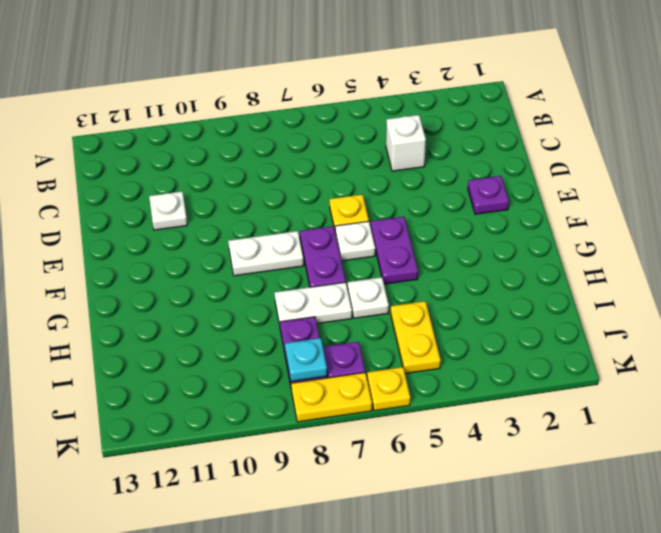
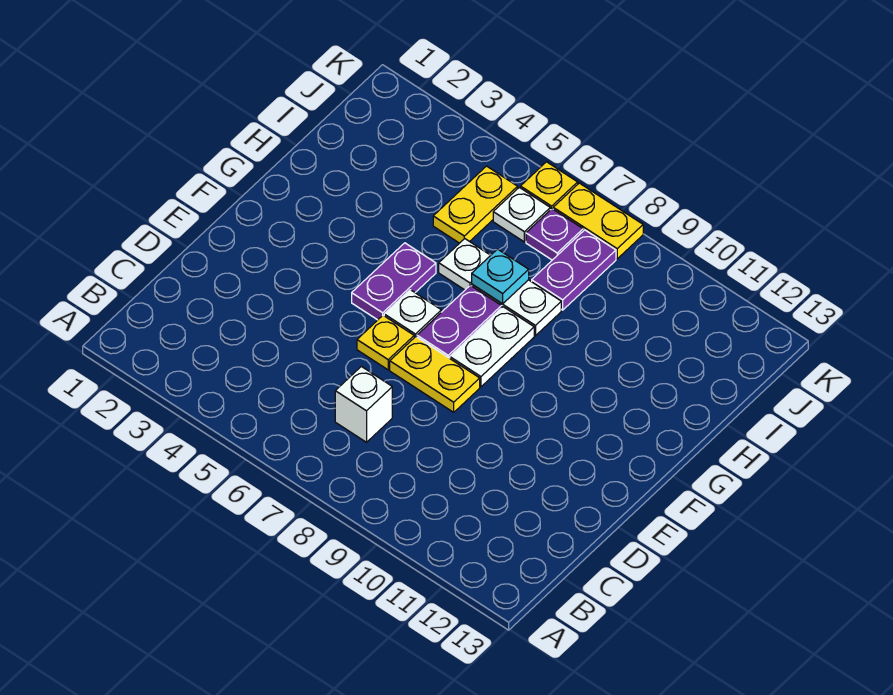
white brick C4 level 1 -> white brick C7 level 1
white plate D11 level 1 -> white plate J6 level 1
purple plate E2 level 1 -> none
none -> yellow plate E7:E8 level 1
white plate F8:F9 level 1 -> white plate F8:G8 level 1
cyan plate J8 level 2 -> cyan plate H7 level 2

